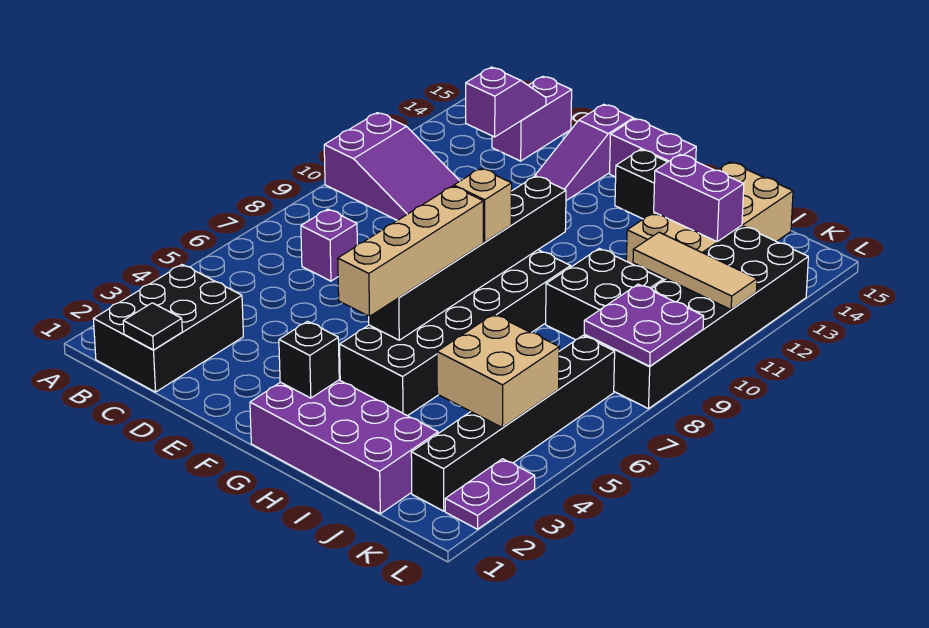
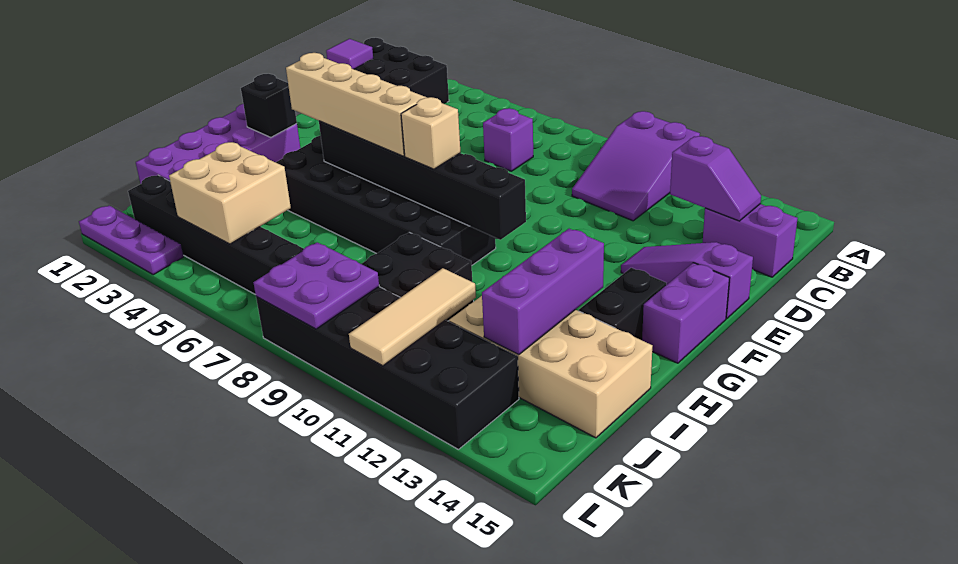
black tile C1 level 2 -> purple tile C1 level 2
purple brick I13:J13 level 2 -> purple brick H13:J13 level 2
purple plate L2:L3 level 1 -> purple plate L1:L3 level 1

